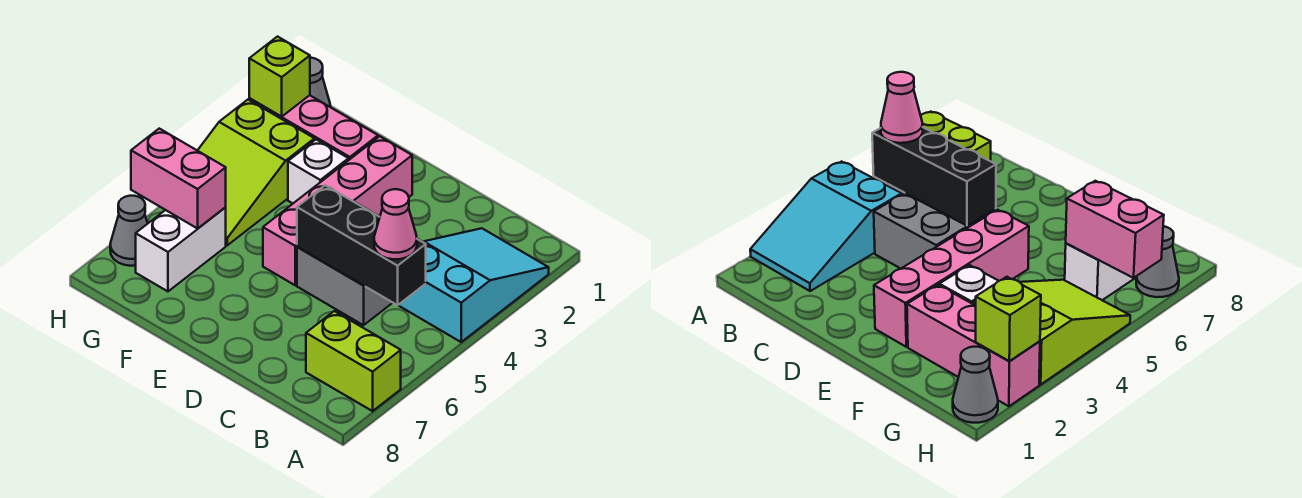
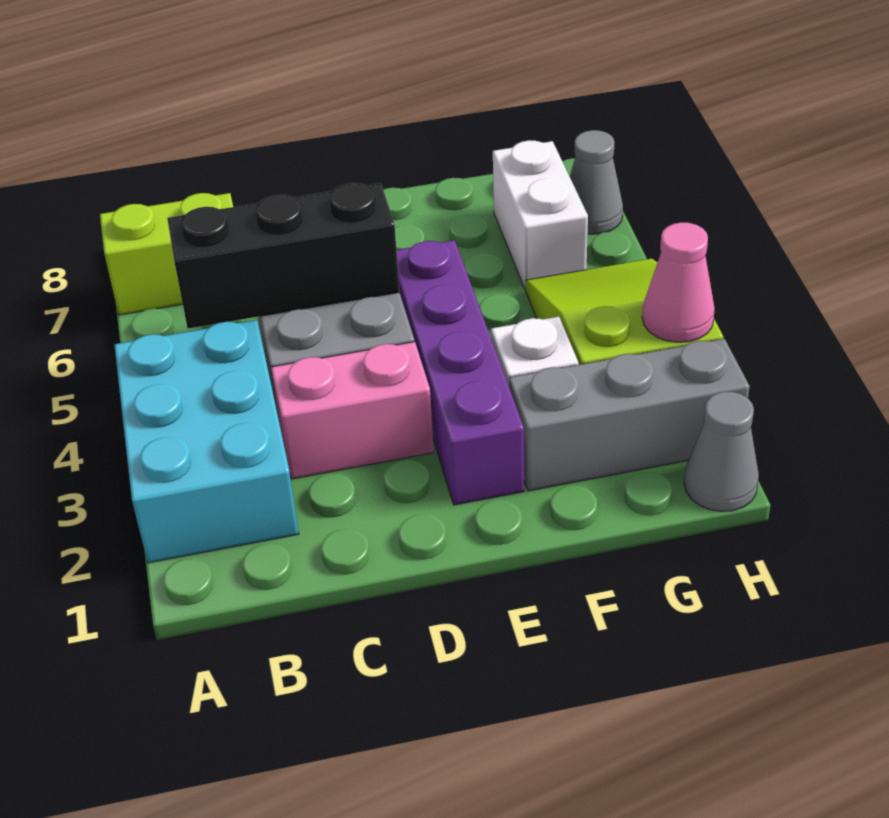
cyan slope A2:B4 level 1 top 4 -> cyan brick A2:B4 level 1
pink cone B5 level 3 -> pink cone H3 level 2
pink brick E2:E5 level 1 -> purple brick E2:E5 level 1
pink brick F2:H2 level 1 -> grey brick F2:H2 level 1
pink brick G6:H6 level 2 -> pink brick C3:D3 level 1
lime brick H2 level 2 -> none

